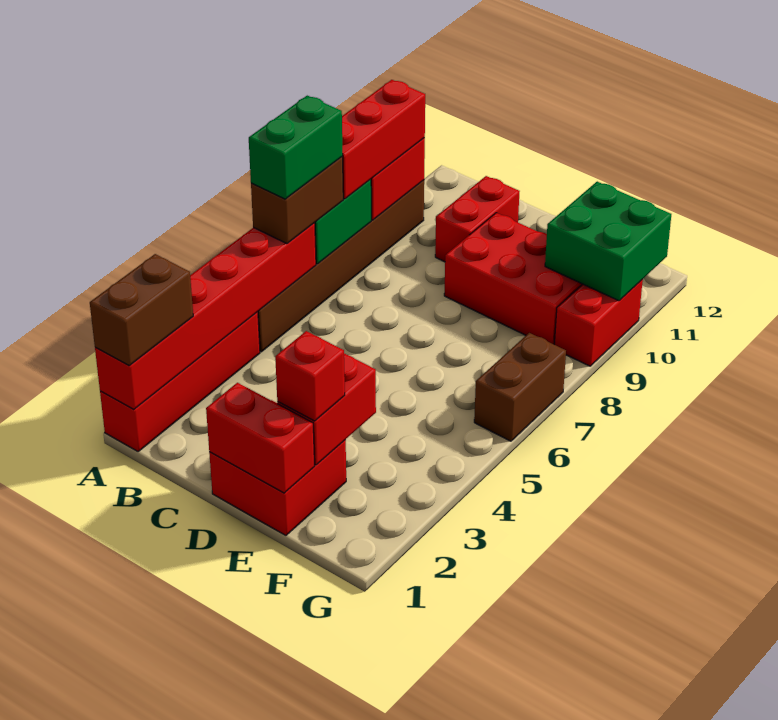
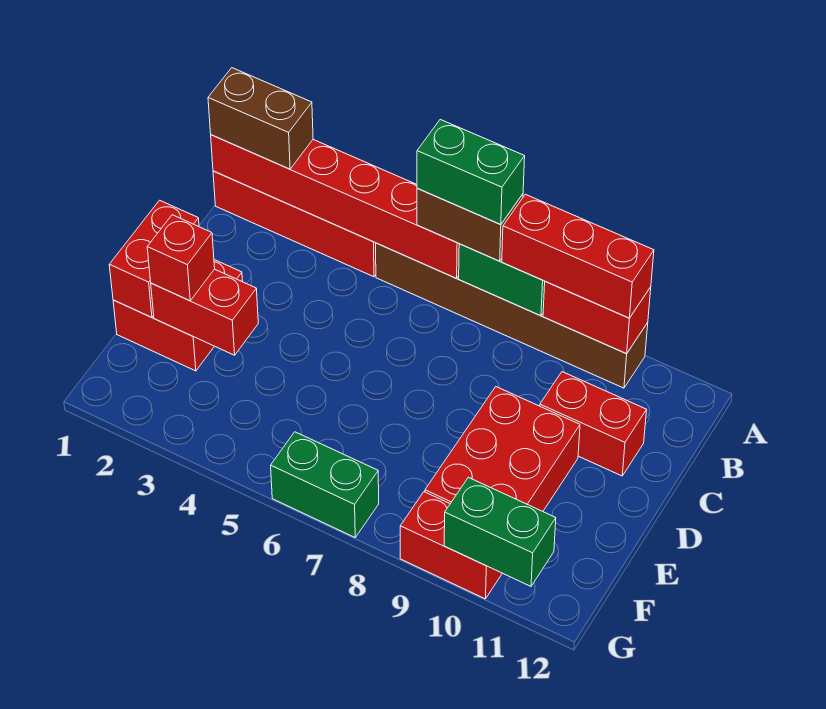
green brick F10:G11 level 2 -> green brick G10:G11 level 2
brown brick G6:G7 level 1 -> green brick G6:G7 level 1

